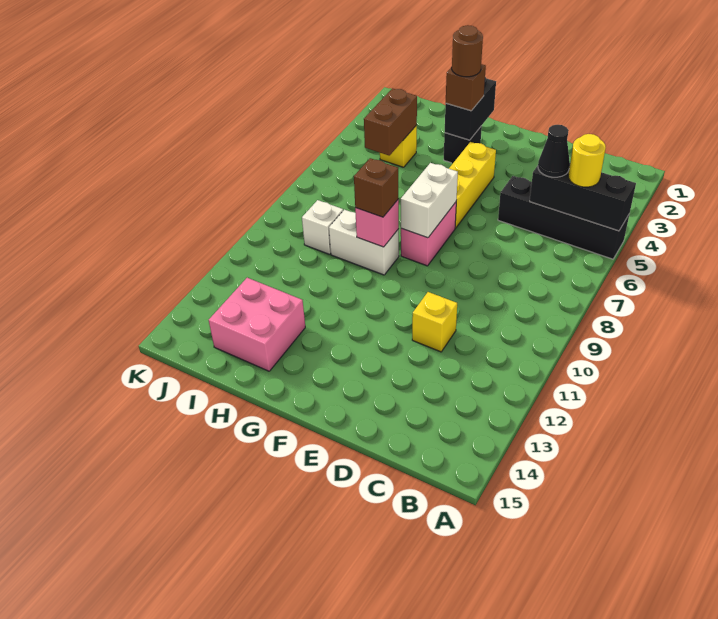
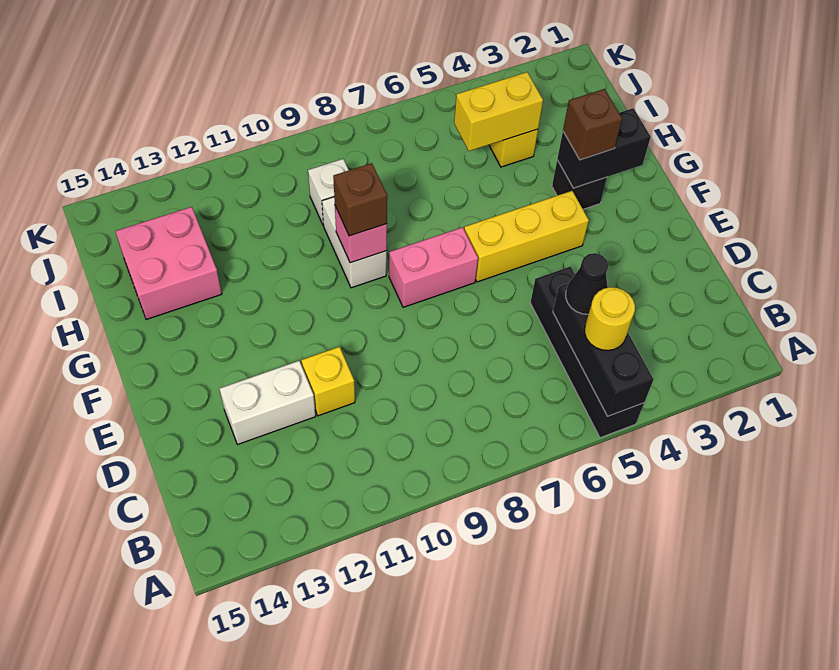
white brick F7:F8 level 2 -> white brick D12:D13 level 1
brown round brick G3 level 4 -> none
brown brick I4:I5 level 2 -> yellow brick I4:I5 level 2

